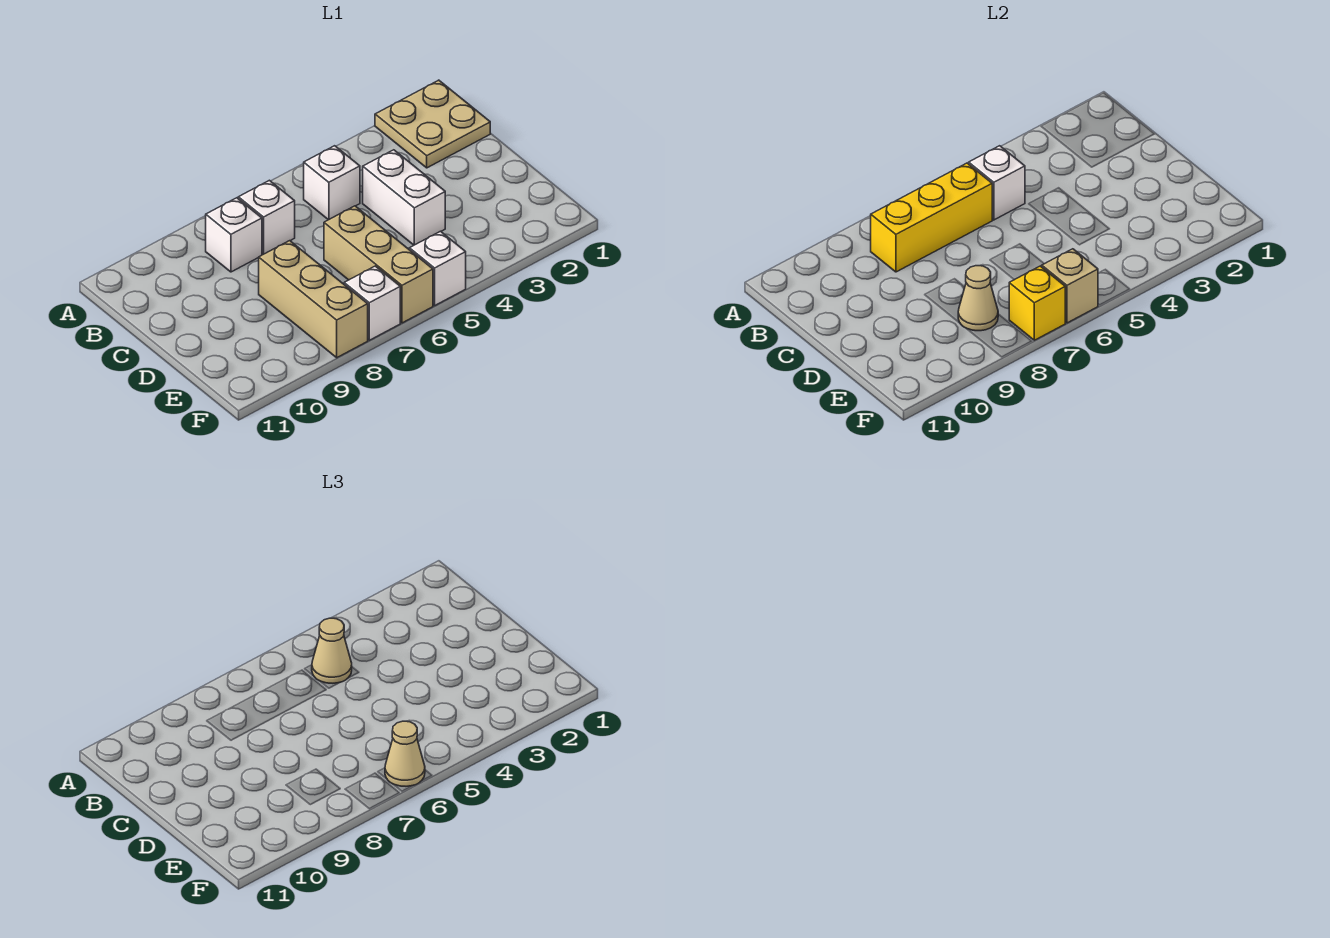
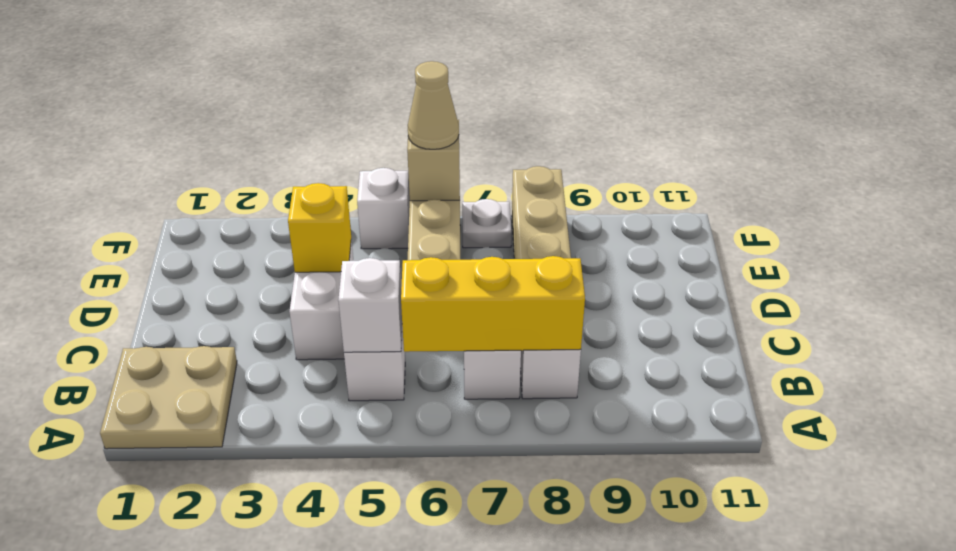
tan cone B5 level 3 -> none
tan cone E8 level 2 -> none
white brick F7 level 1 -> white plate F7 level 1
yellow brick F7 level 2 -> yellow brick D4 level 2

